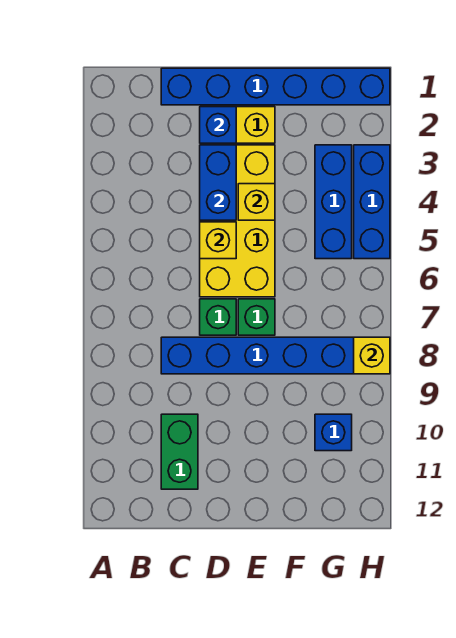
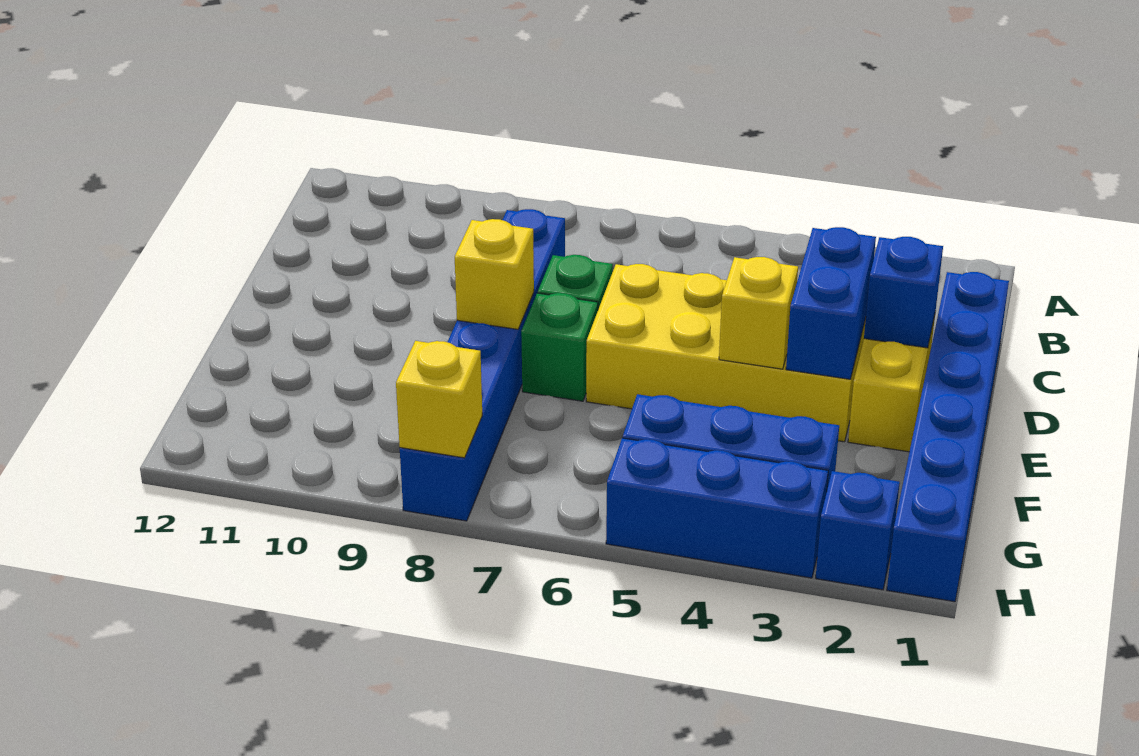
green brick C10:C11 level 1 -> none
blue brick D3:D4 level 2 -> blue brick D3:E3 level 2
yellow brick D5 level 2 -> yellow brick E8 level 2
blue brick G10 level 1 -> blue brick H2 level 1

